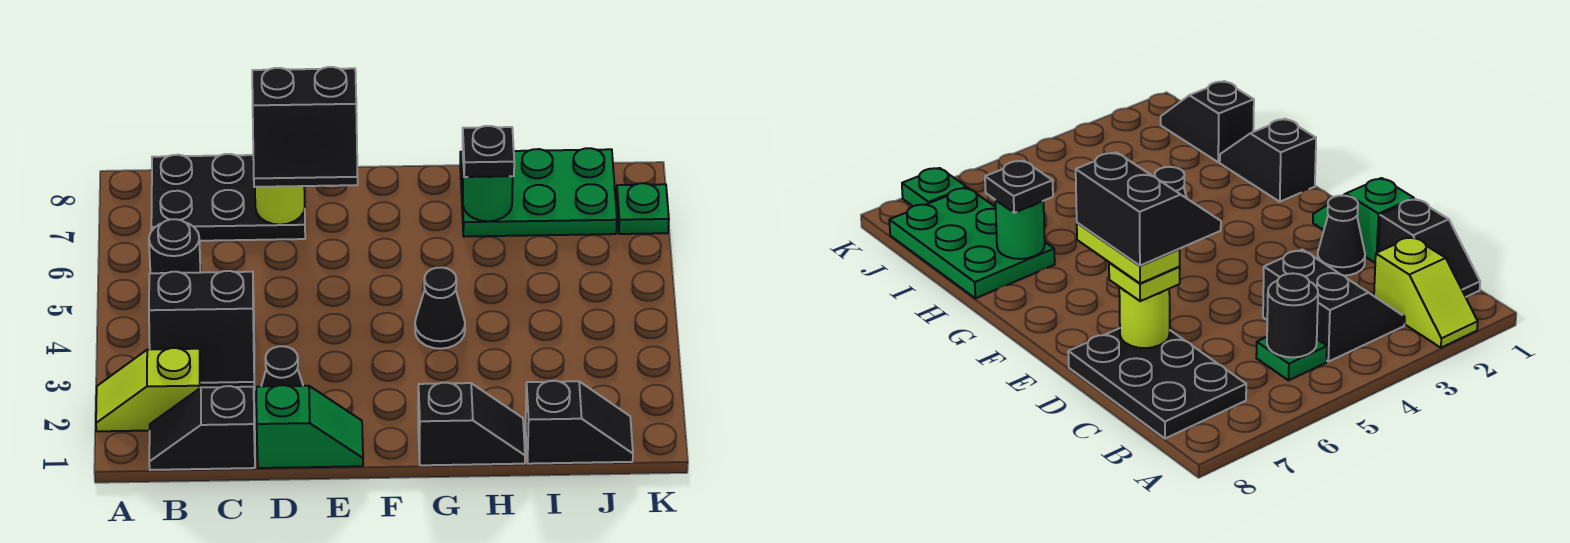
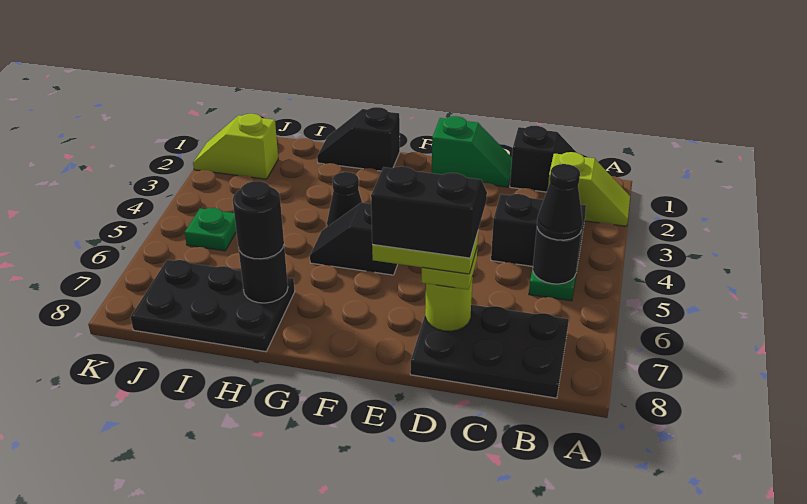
green slope D1:E1 level 1 top D -> green slope D1:E1 level 1 top E
black cone D2 level 1 -> black cone B5 level 3
green plate H7:J8 level 1 -> black plate H7:J8 level 1
green round brick H7 level 2 -> black round brick H7 level 2
black plate H7 level 3 -> black round brick H7 level 3
black slope I1:J1 level 1 top I -> black slope F5:G5 level 1 top F
none -> lime slope J2:K2 level 1 top J
green plate K7 level 1 -> green plate J5 level 1

